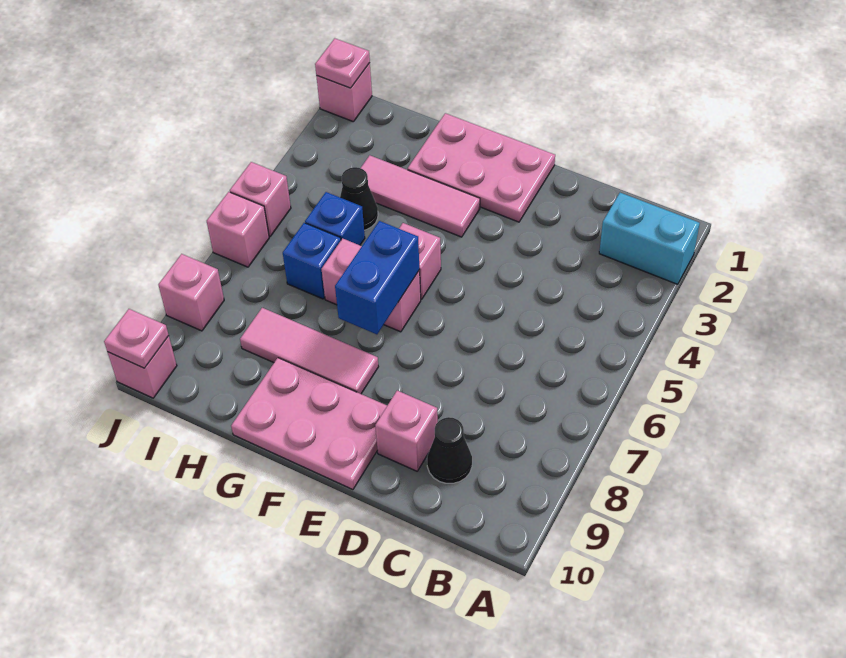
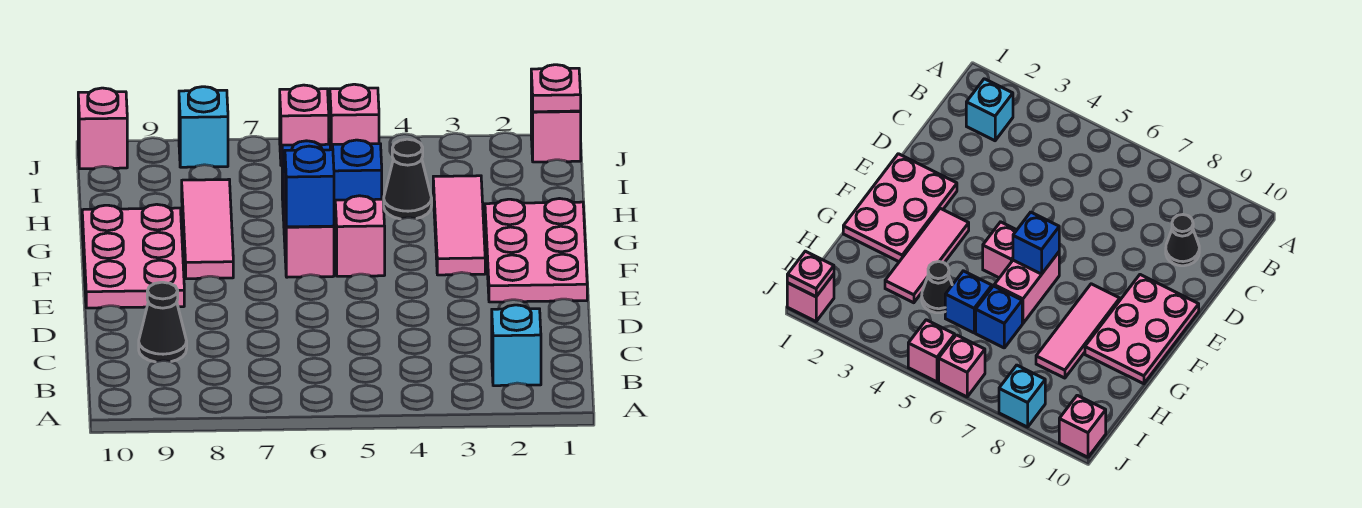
cyan brick A2:B2 level 1 -> cyan brick B2 level 1
pink brick D9 level 1 -> none
blue brick F6:F7 level 2 -> blue brick F6 level 2
pink brick J8 level 1 -> cyan brick J8 level 1
pink plate J10 level 2 -> none

